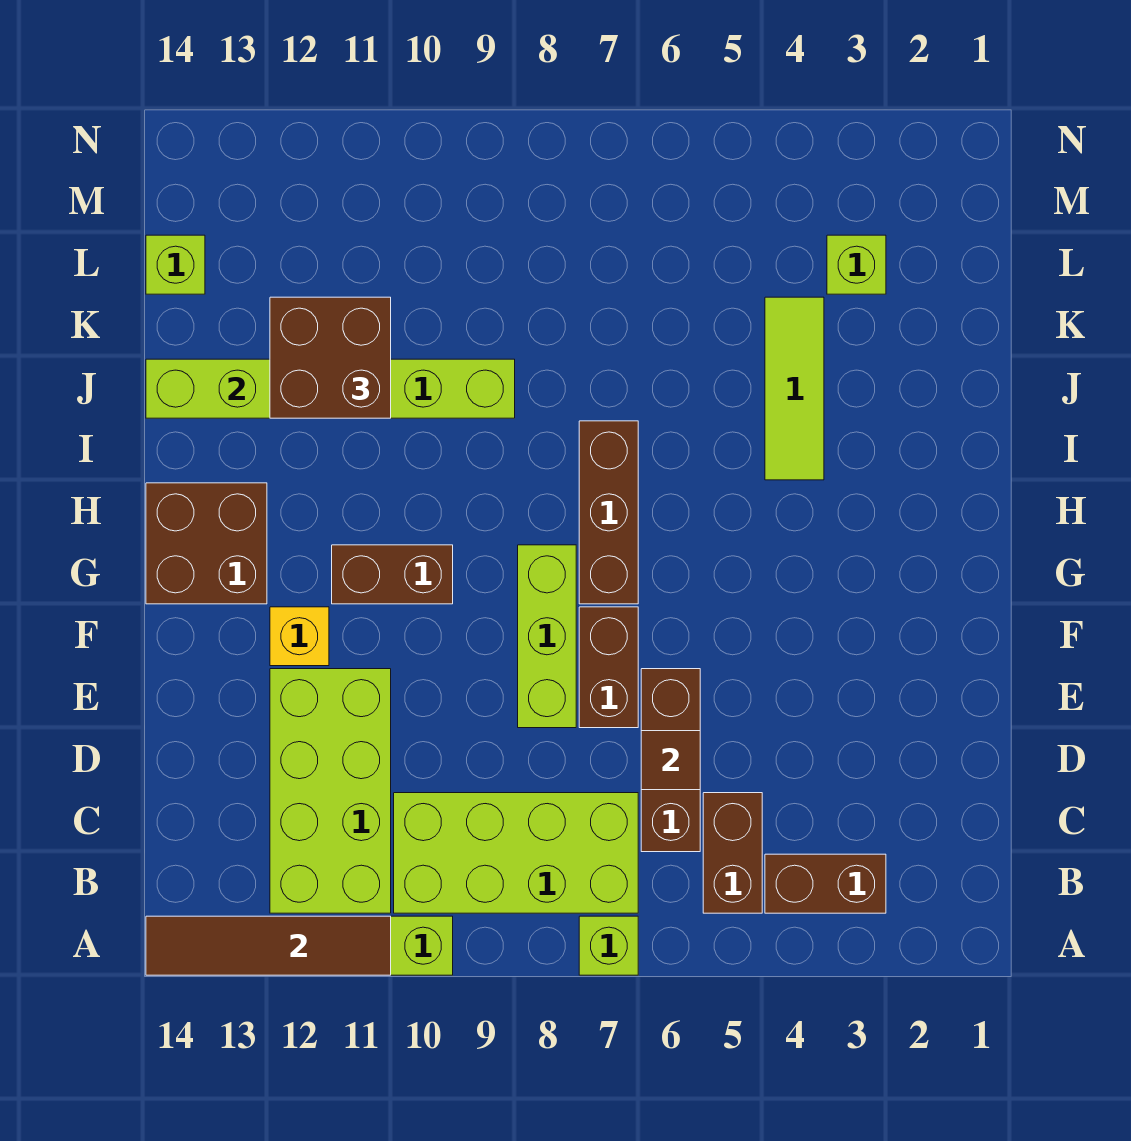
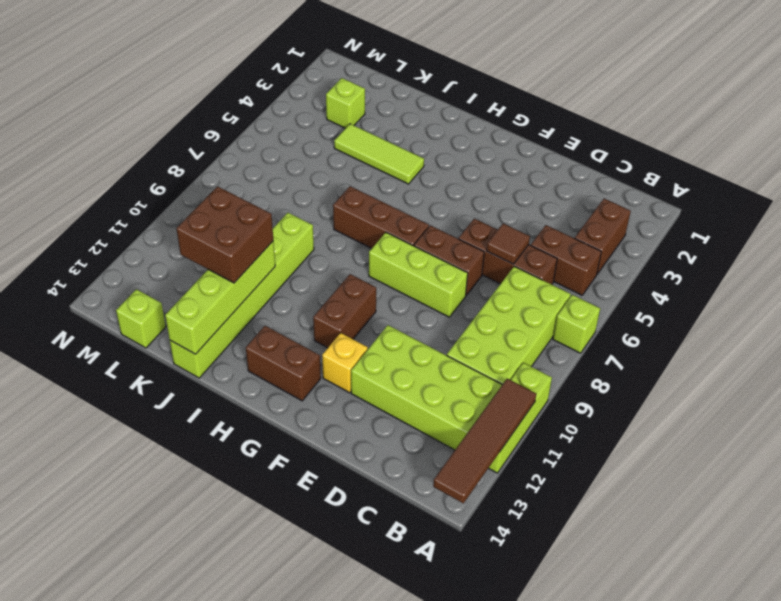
brown brick G13:H14 level 1 -> brown brick G13:H13 level 1

